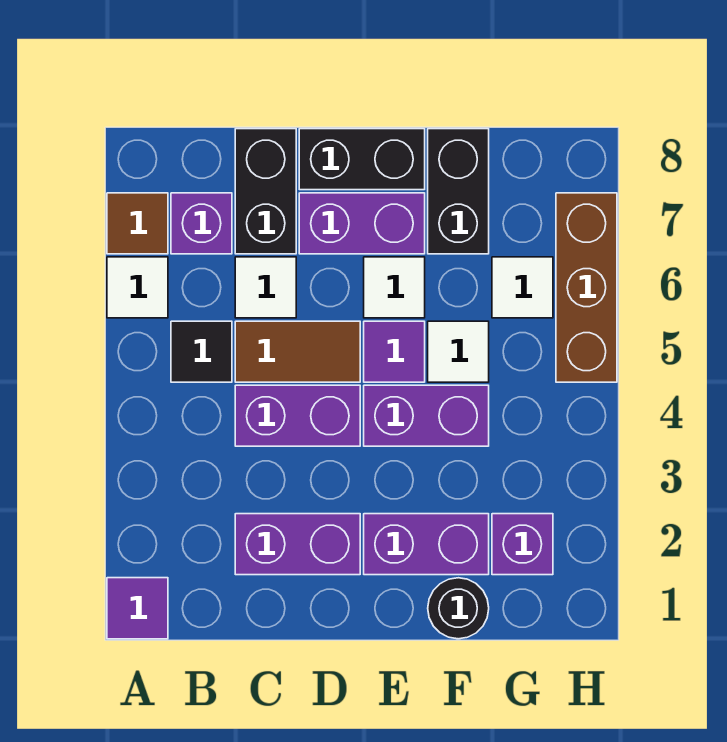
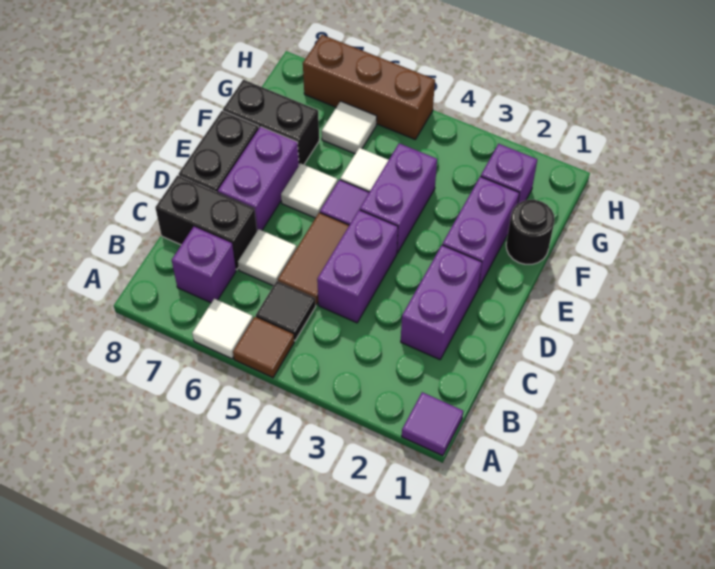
brown tile A7 level 1 -> brown tile A5 level 1

